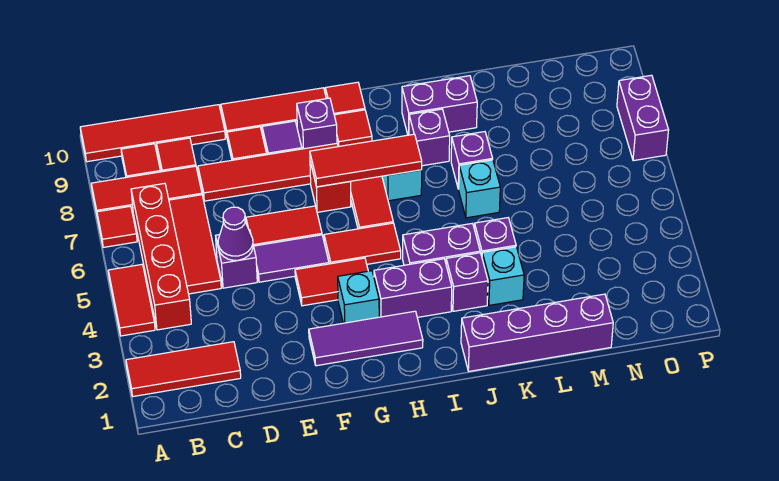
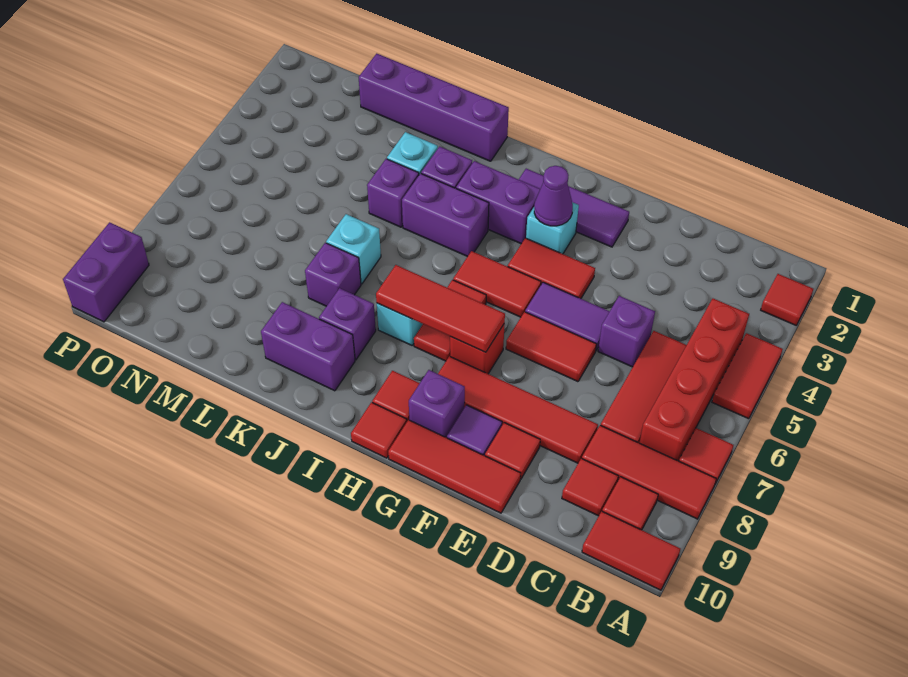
red tile A2:C2 level 1 -> red tile A2 level 1
red tile A10:D10 level 1 -> red tile A10:B10 level 1
purple cone D5 level 2 -> purple cone G3 level 2
purple brick P7:P8 level 1 -> purple brick P9:P10 level 1

